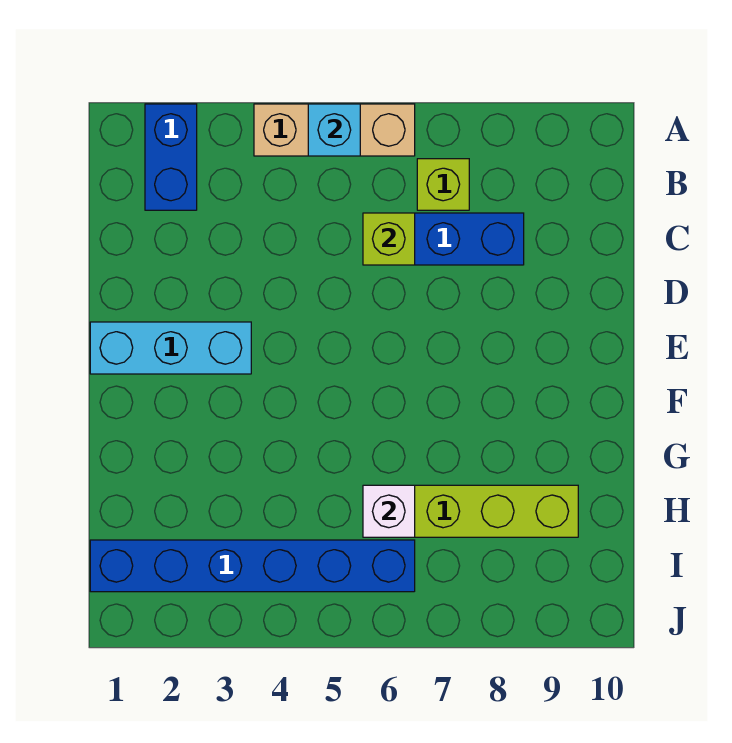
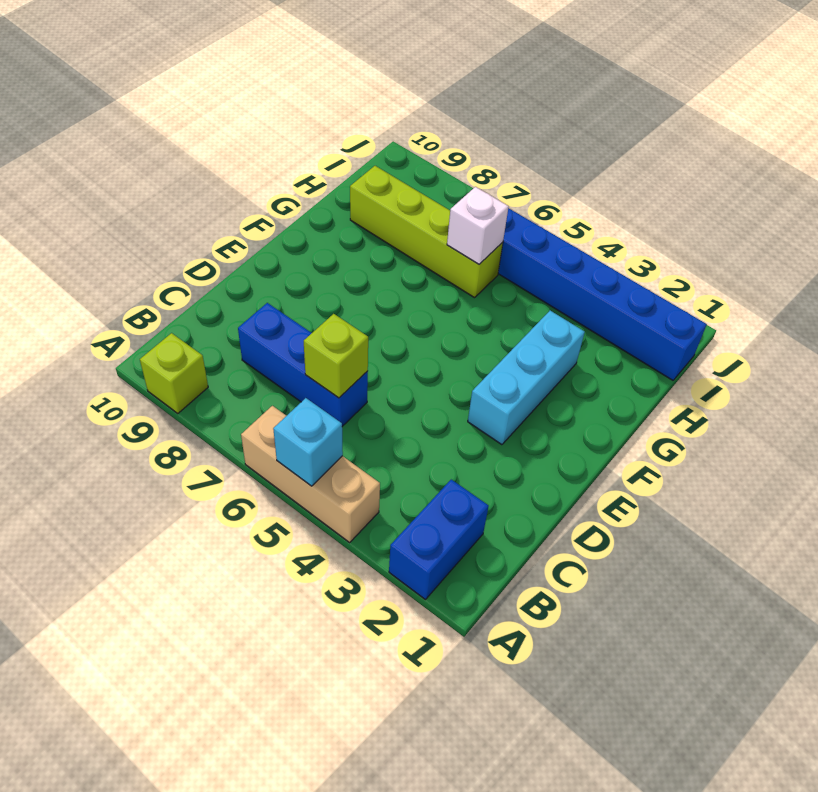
lime brick B7 level 1 -> lime brick A9 level 1
cyan brick E1:E3 level 1 -> cyan brick E3:G3 level 1

